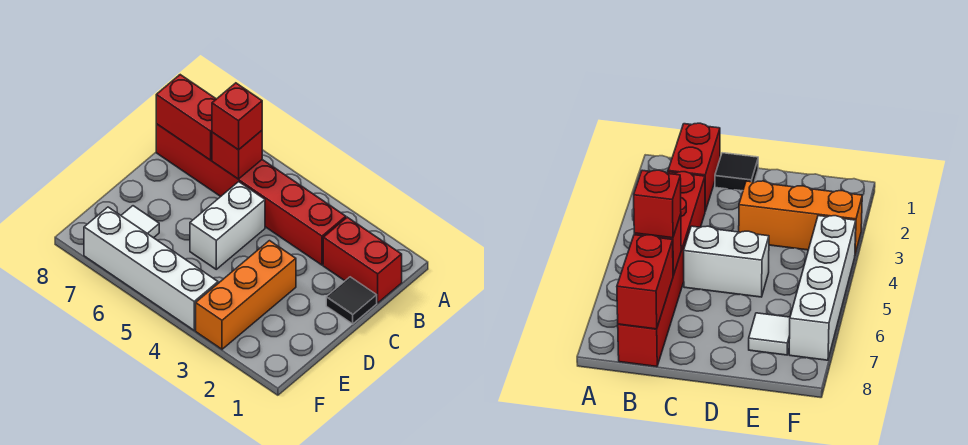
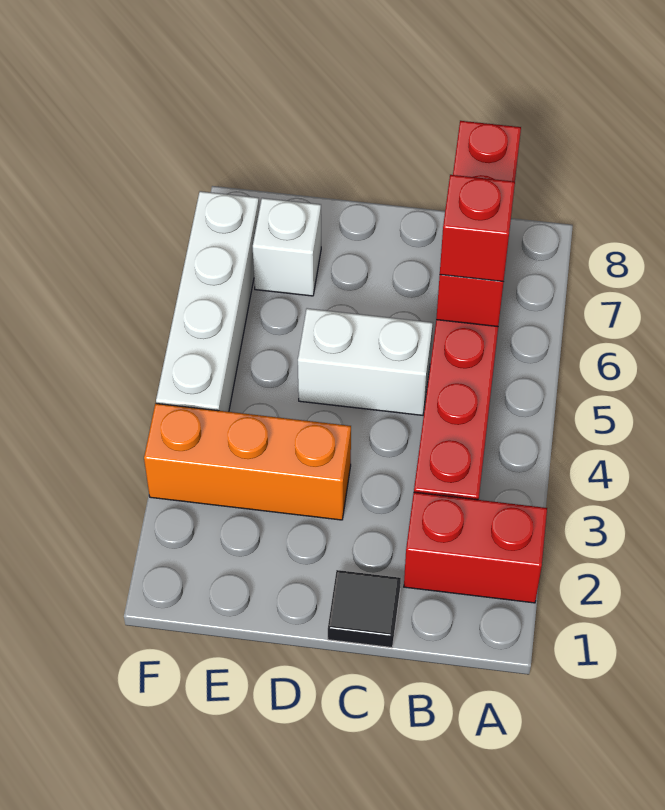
red brick B1:B2 level 1 -> red brick A2:B2 level 1
white tile E7 level 1 -> white brick E7 level 1

